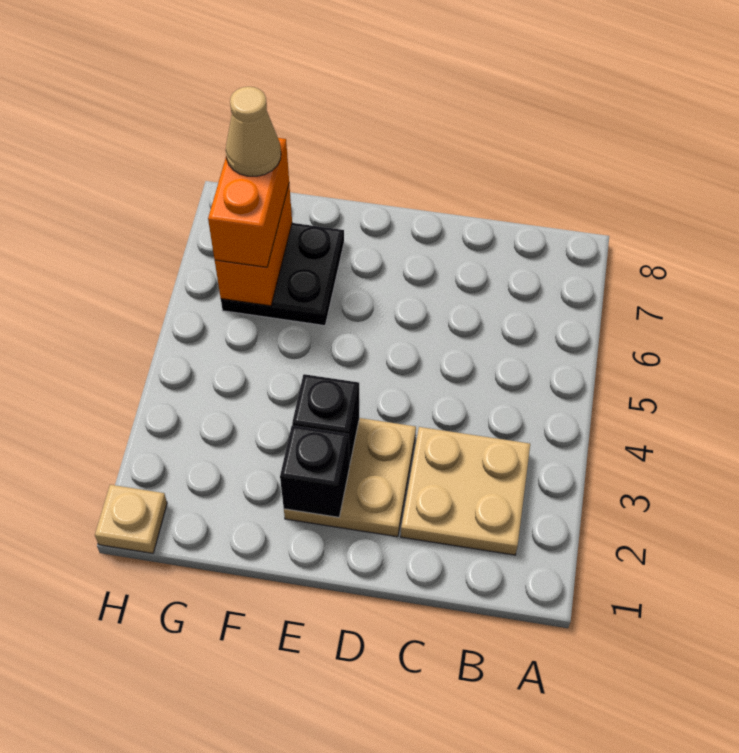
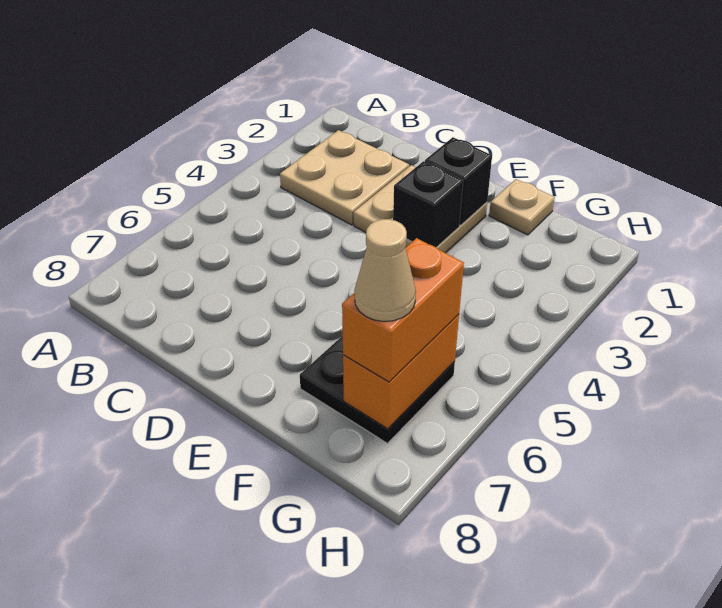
tan plate H1 level 1 -> tan plate F1 level 1

